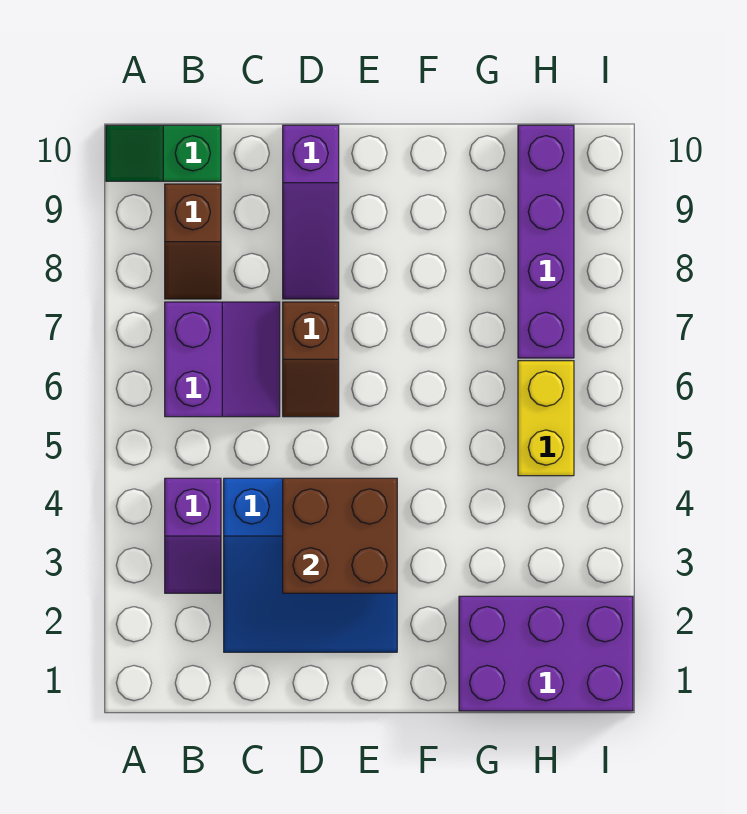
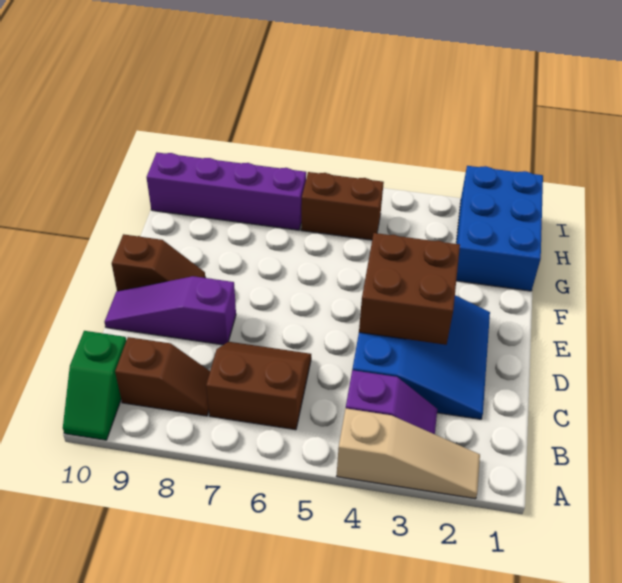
none -> tan slope A2:A4 level 1 top 4
purple slope B6:C7 level 1 top B -> brown slope B6:C7 level 1 top B
brown slope D6:D7 level 1 top 7 -> brown slope E9:E10 level 1 top 10
purple slope D8:D10 level 1 top 10 -> purple slope D8:D10 level 1 top 8
purple brick G1:I2 level 1 -> blue brick G1:I2 level 1
yellow brick H5:H6 level 1 -> brown brick H5:H6 level 1

